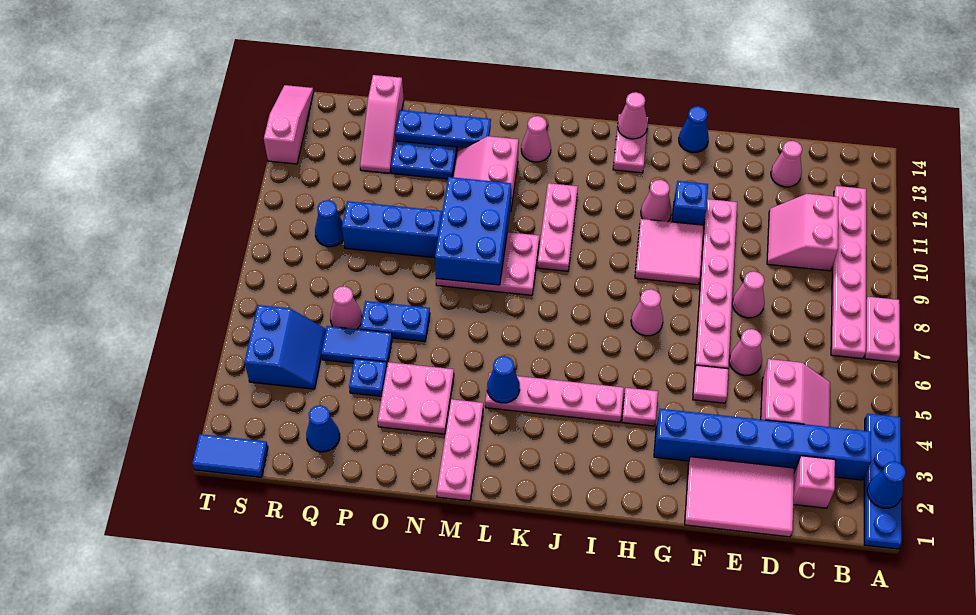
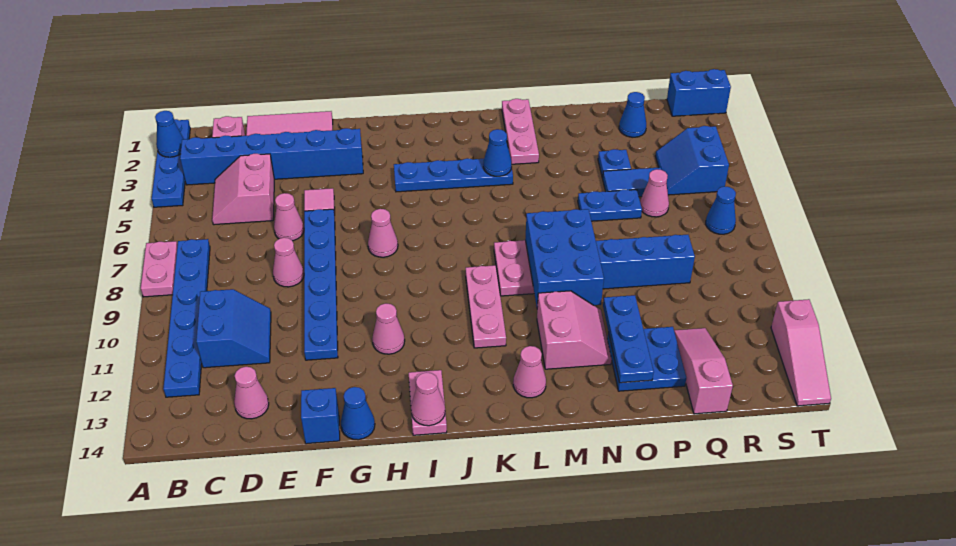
pink plate B7:B12 level 1 -> blue plate B7:B12 level 1
pink slope C10:D11 level 1 top C -> blue slope C10:D11 level 1 top C
pink plate F6:F11 level 1 -> blue plate F6:F11 level 1
pink tile G9:H10 level 1 -> none
blue brick G11 level 1 -> blue brick F14 level 1
pink plate H4 level 1 -> none
pink plate I4:L4 level 1 -> blue plate I4:L4 level 1
pink plate N3:O4 level 1 -> none
blue plate N13:P13 level 2 -> blue plate O11:O13 level 2
blue cone R9 level 1 -> blue cone S7 level 1
blue tile S1:T1 level 1 -> blue brick S1:T1 level 1

